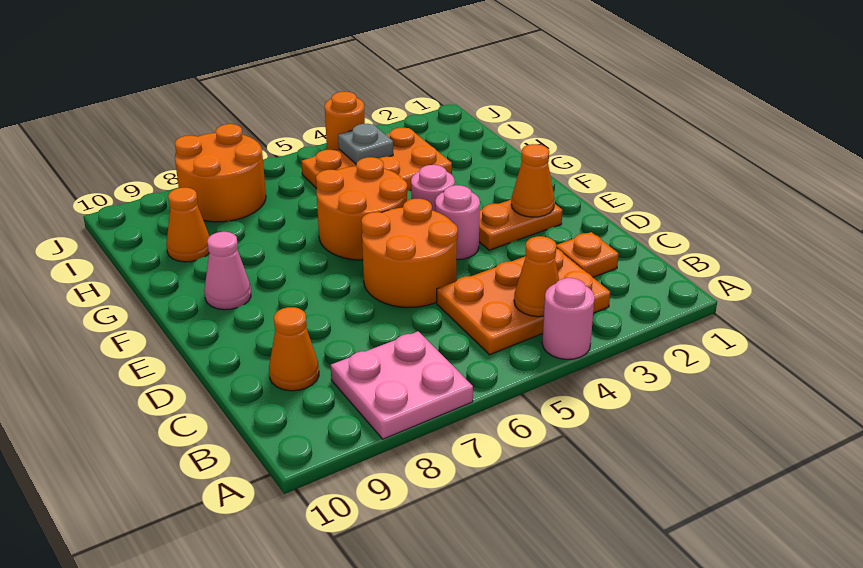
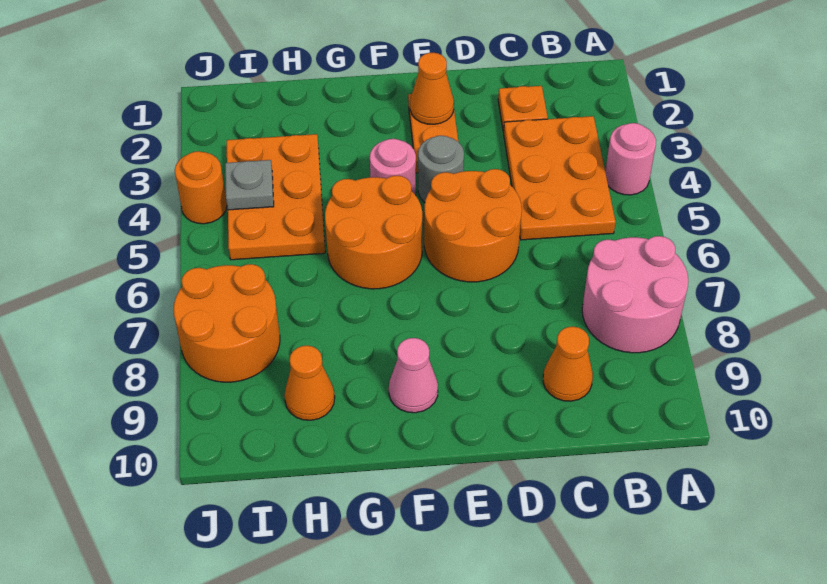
pink plate A7:B8 level 1 -> pink round brick A7:B8 level 1
orange cone B4 level 2 -> none
pink round brick E4 level 1 -> grey round brick E4 level 1

